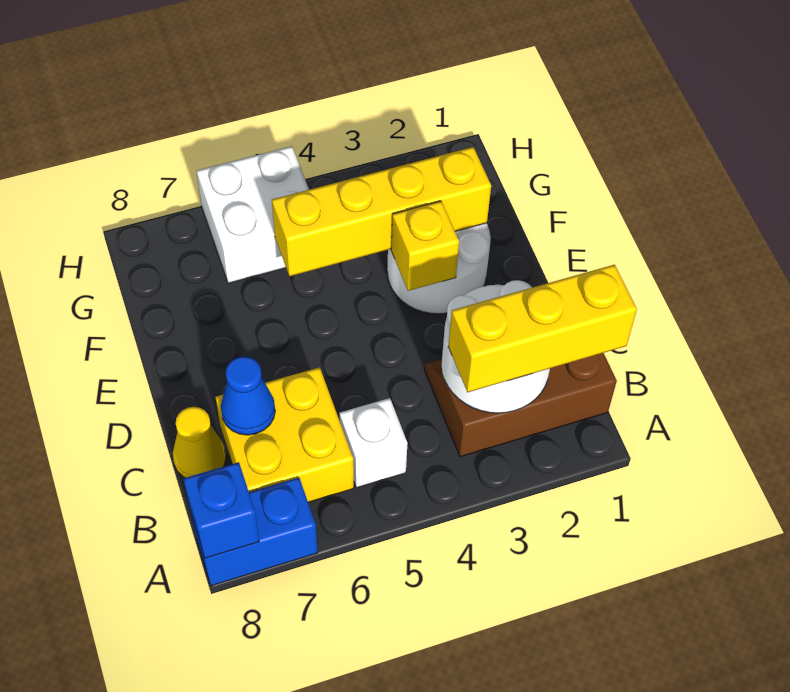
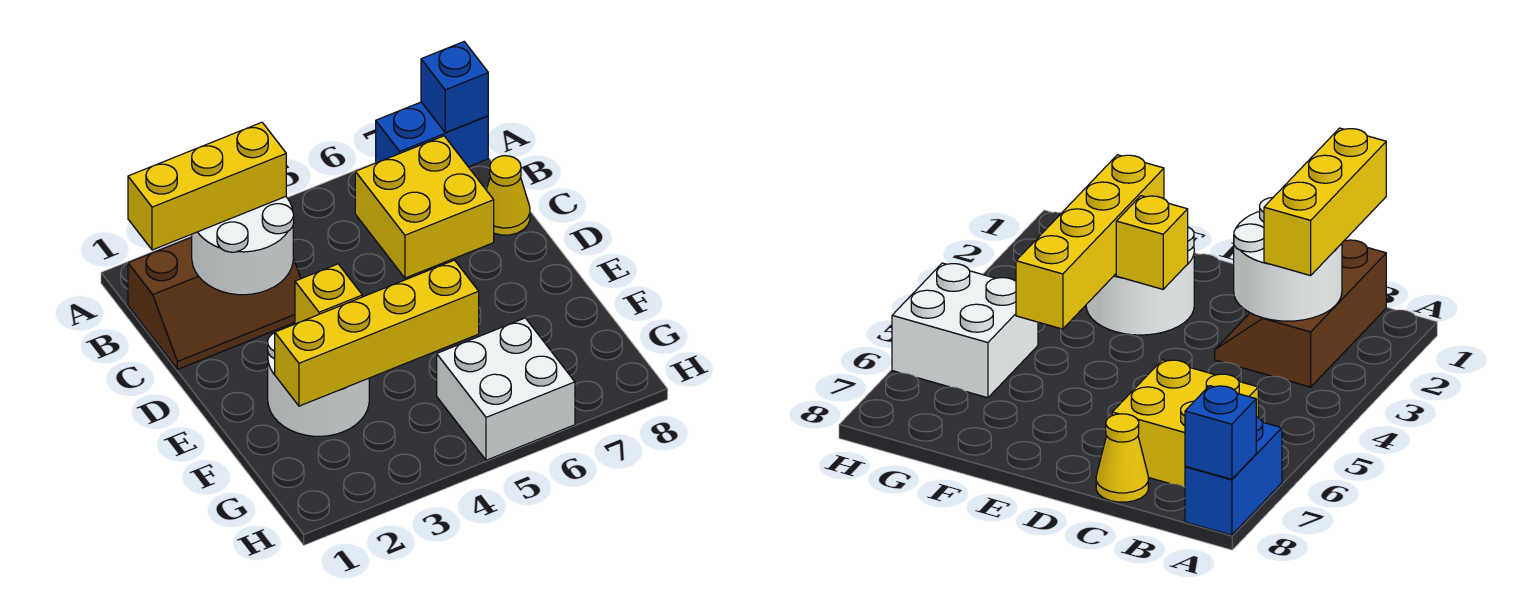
white brick B5 level 1 -> none
blue cone C7 level 2 -> none

